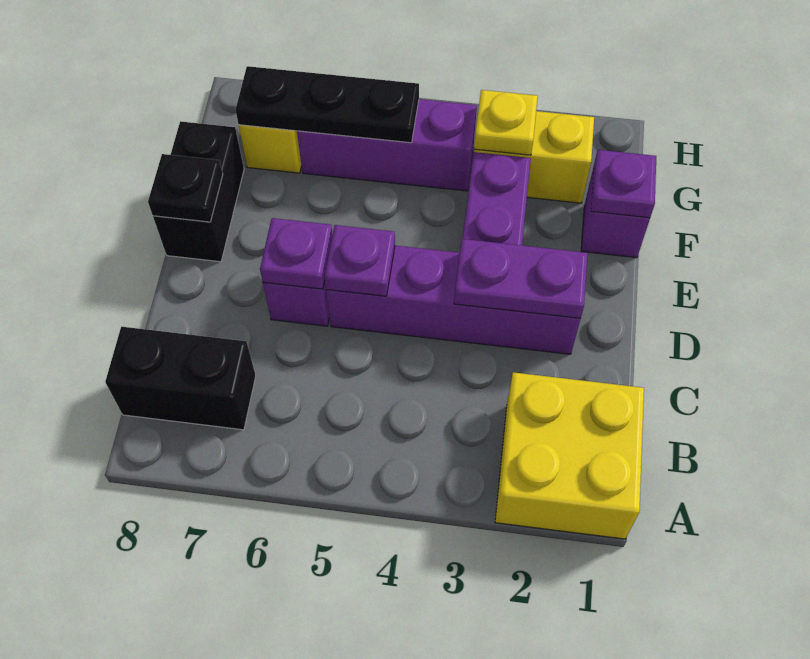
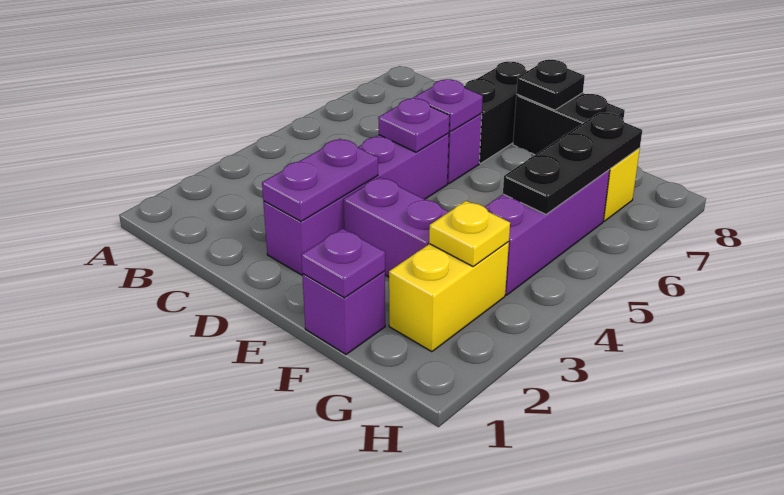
yellow brick A1:B2 level 1 -> none
black brick B7:B8 level 1 -> black brick D7:D8 level 1

